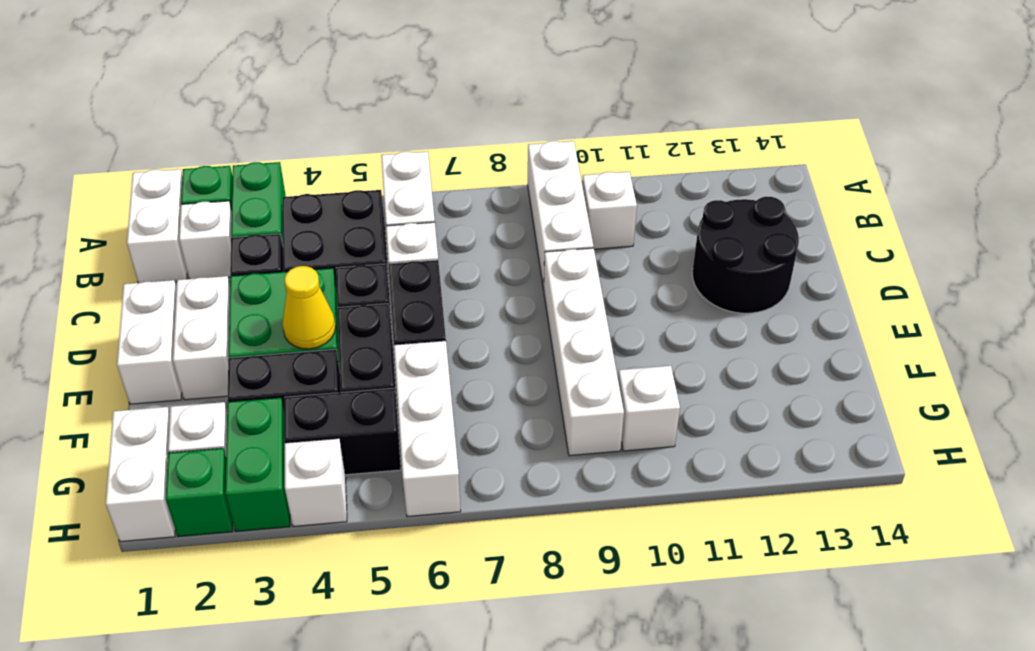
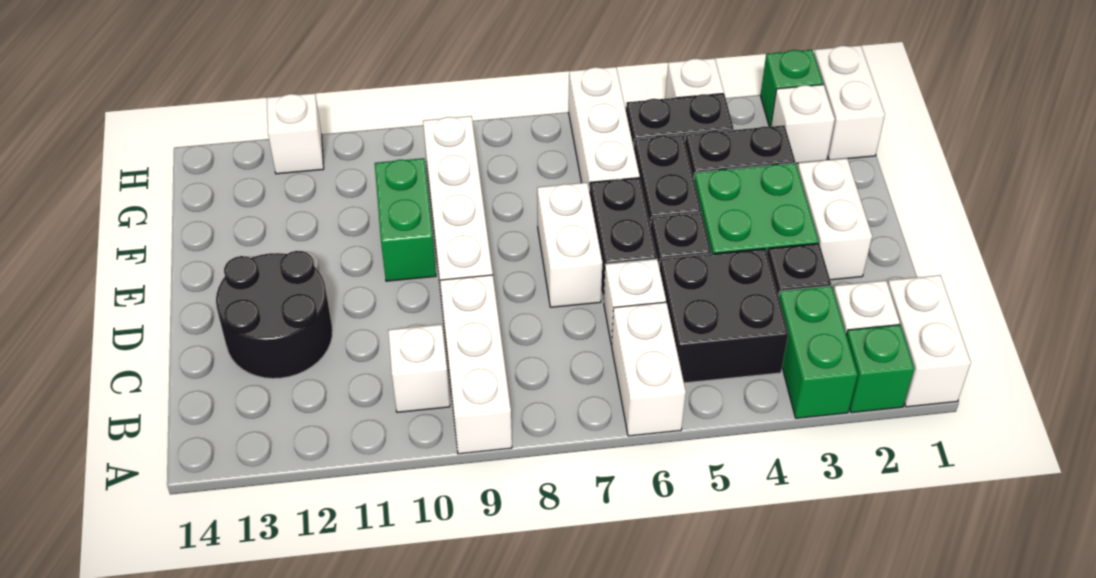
white brick D1:E1 level 1 -> white brick D7:E7 level 1
yellow cone E4 level 2 -> none
green brick G3:H3 level 1 -> green brick E10:F10 level 1
white brick G10 level 1 -> white brick H12 level 1

